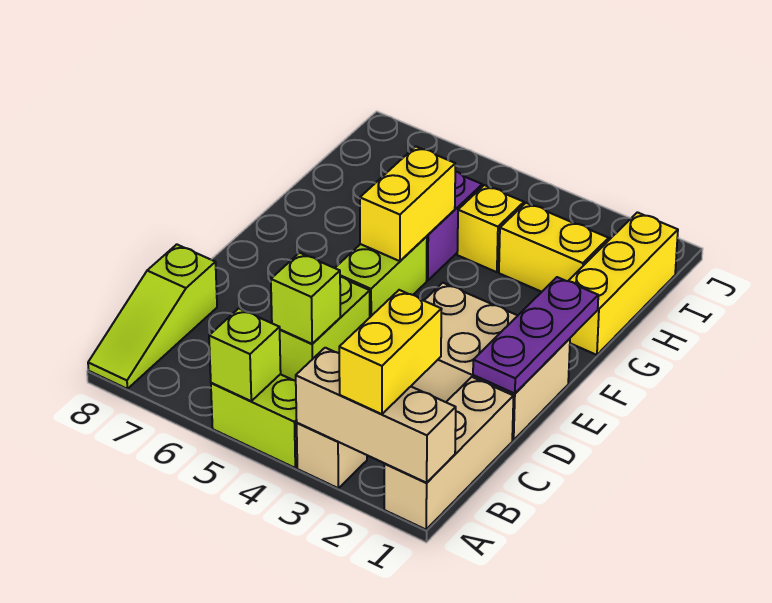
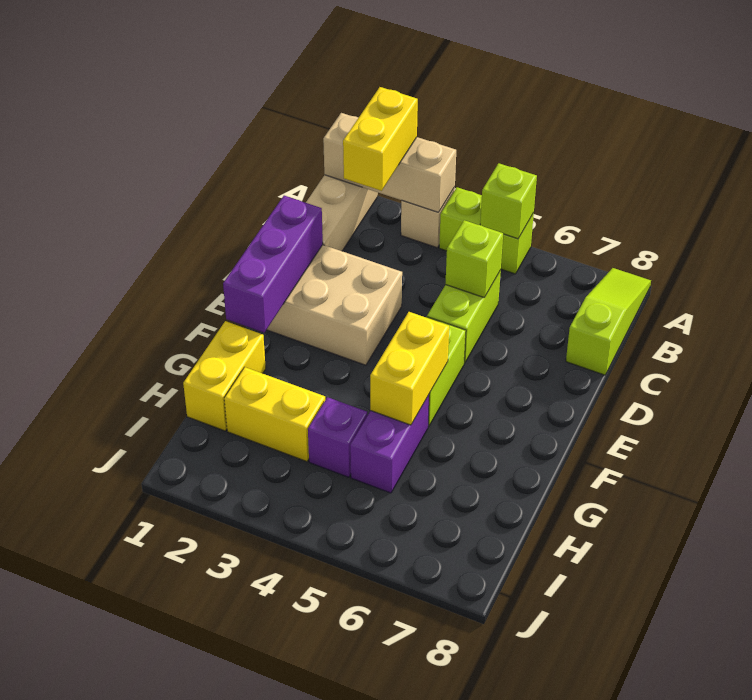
purple plate D1:F1 level 2 -> purple brick D1:F1 level 2
yellow brick G1:I1 level 1 -> yellow brick G1:H1 level 1
yellow brick H4 level 1 -> purple brick H4 level 1

